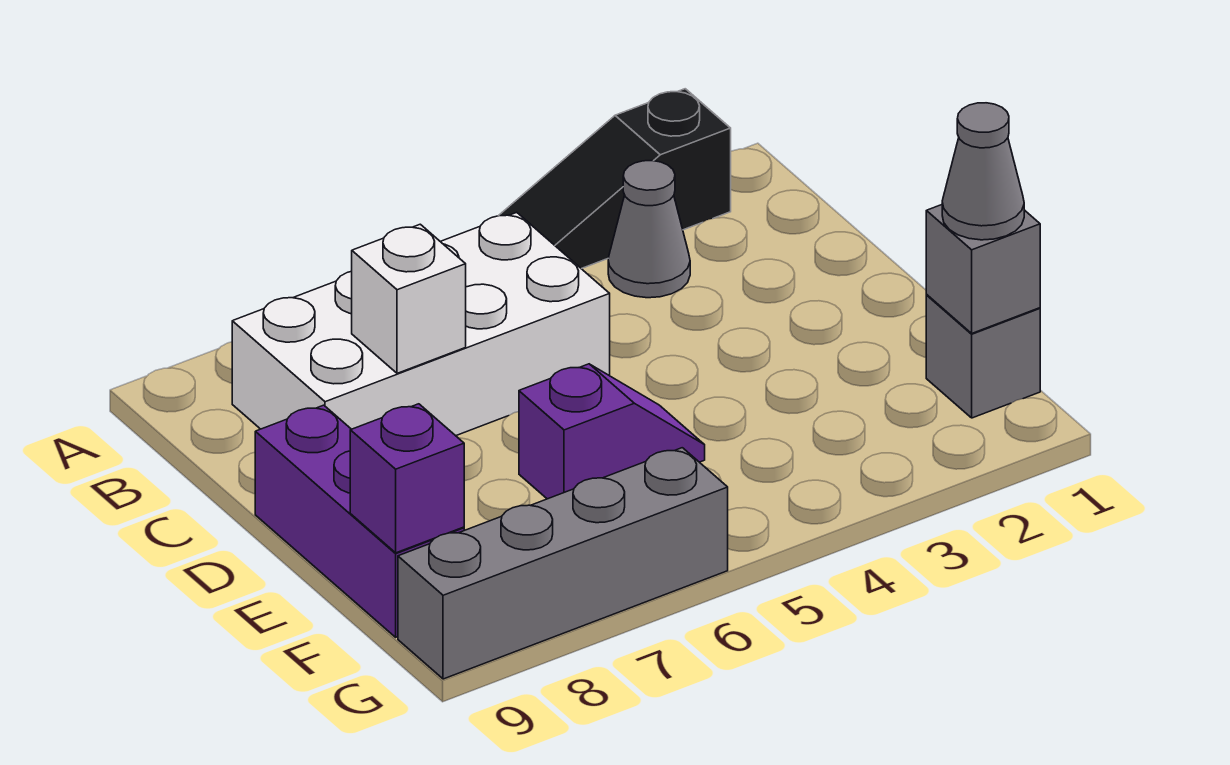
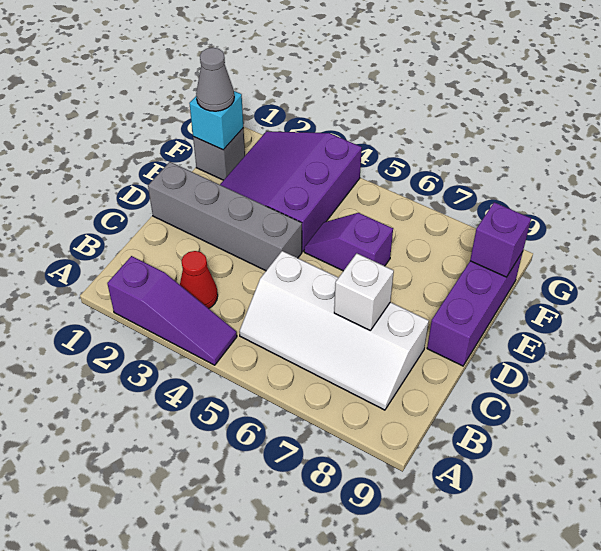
black slope A2:A4 level 1 top 2 -> purple slope A2:A4 level 1 top 2
grey cone B3 level 1 -> red cone B3 level 1
white brick B5:C8 level 1 -> white slope B5:C8 level 1 top C
none -> purple slope E2:G4 level 1 top 4
grey brick F1 level 2 -> cyan brick F1 level 2
grey brick G6:G9 level 1 -> grey brick D1:D4 level 1

